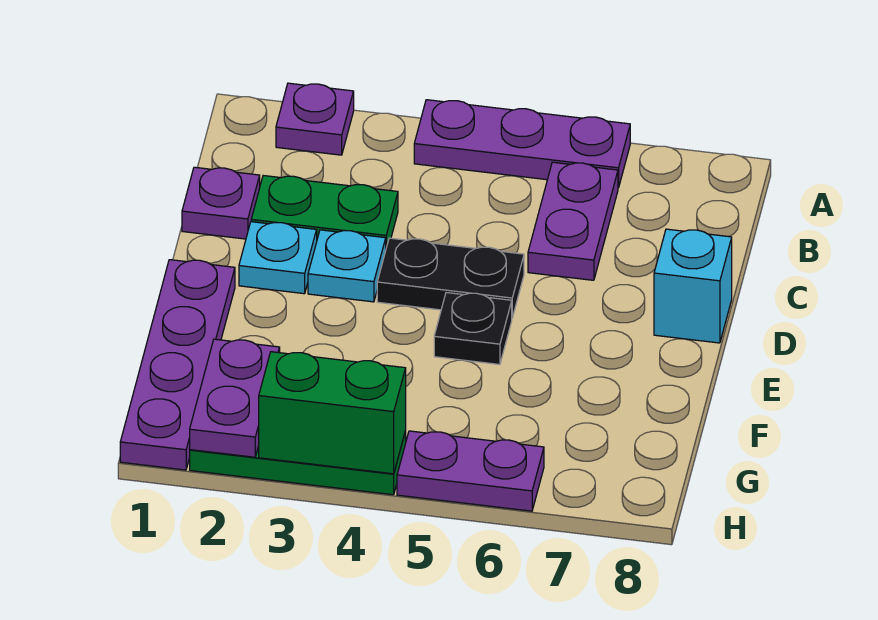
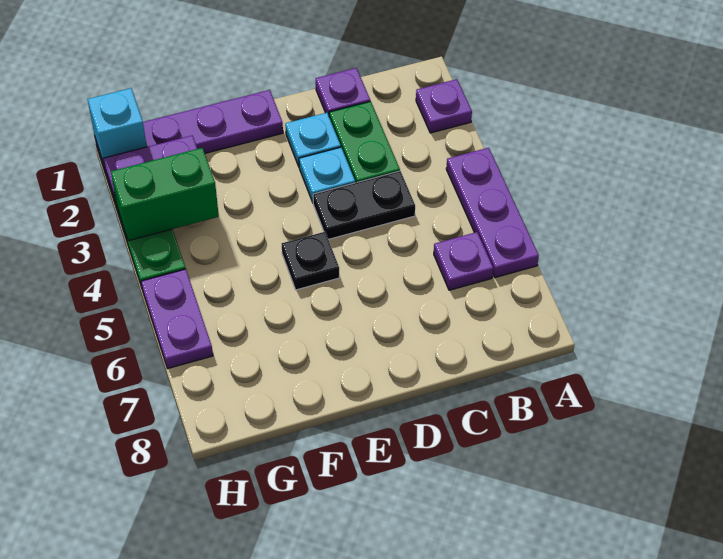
purple plate B6:C6 level 1 -> purple plate B6 level 1
black plate D4:D5 level 1 -> black plate C4:D4 level 1
cyan brick D8 level 1 -> cyan brick H1 level 2
green brick H3:H4 level 2 -> green brick G3:H3 level 2

